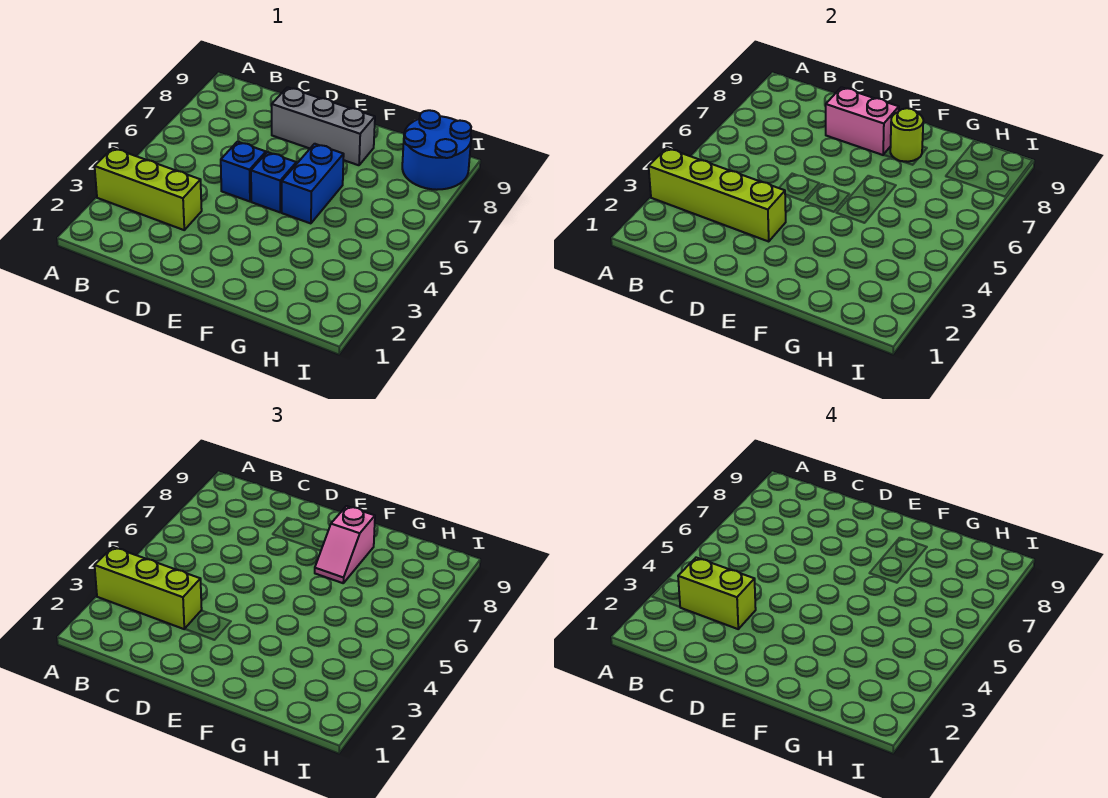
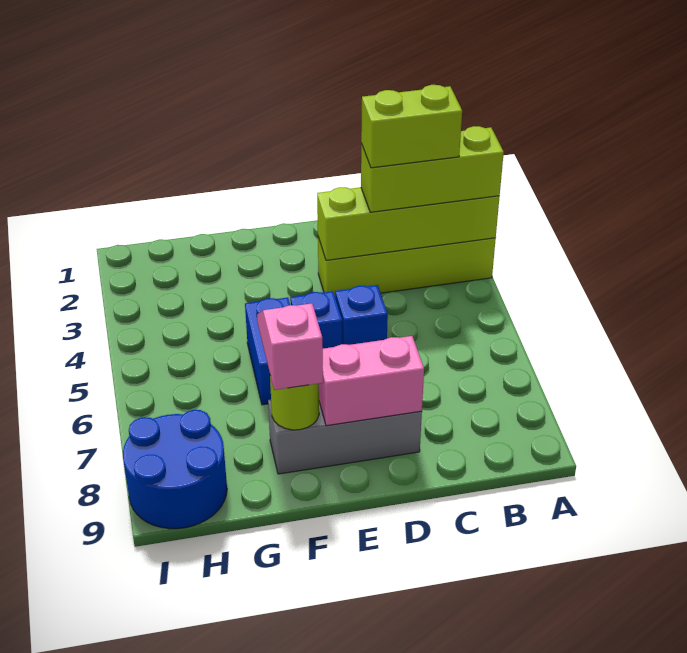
lime brick A3:C3 level 1 -> lime brick A3:D3 level 1

